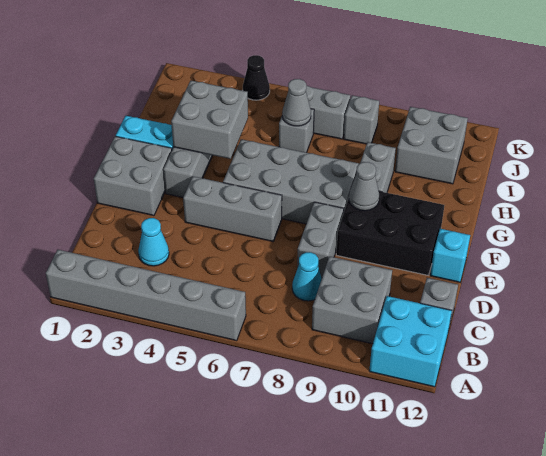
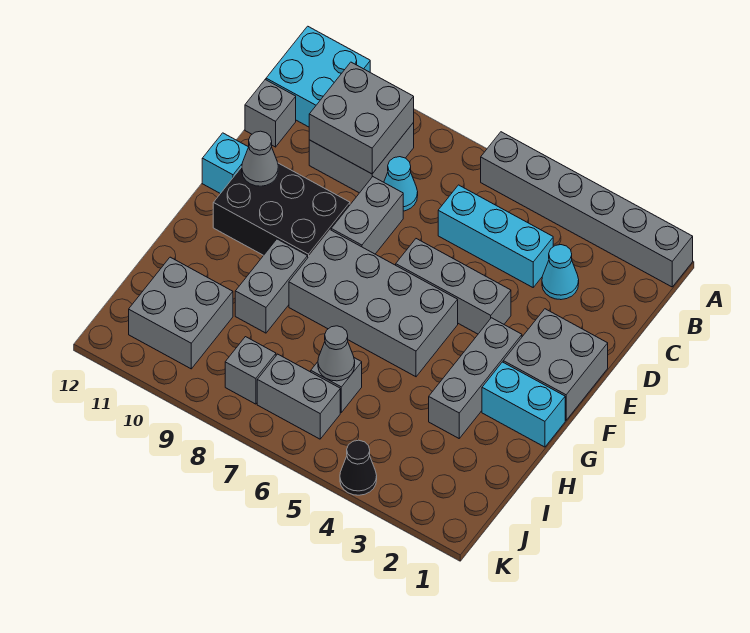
none -> cyan brick C4:C6 level 1
grey cone F9 level 2 -> grey cone E11 level 2
grey brick G3:H4 level 2 -> grey brick B9:C10 level 2

